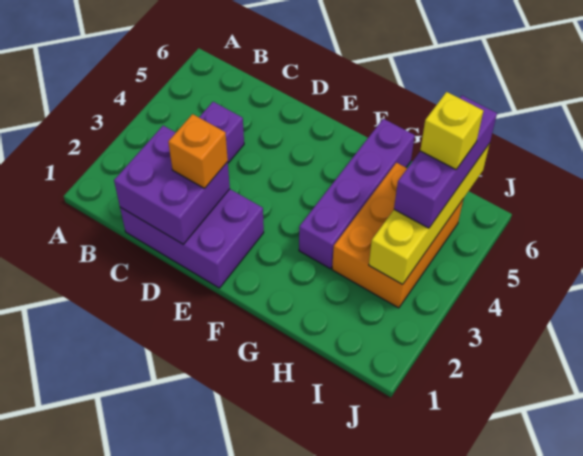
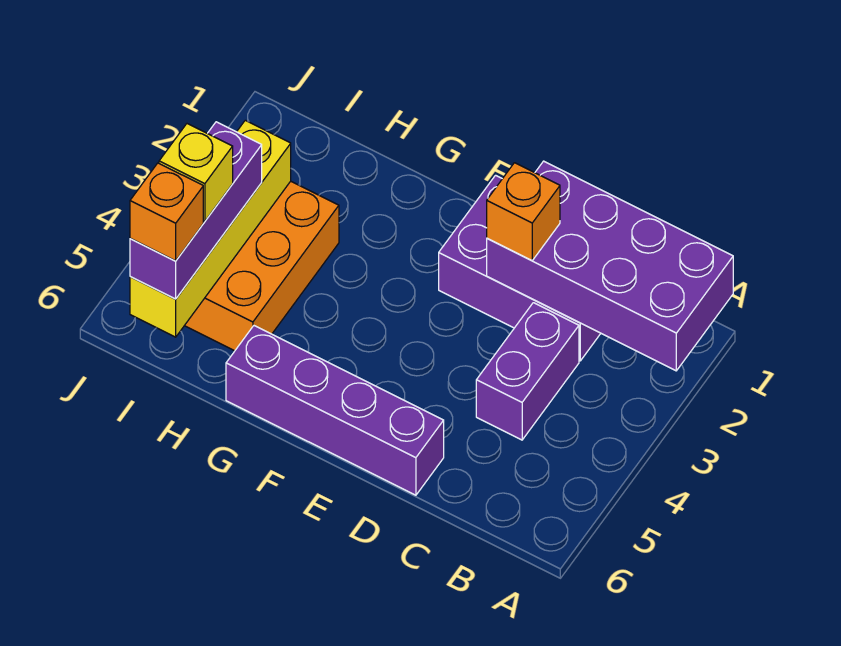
purple brick C1:D2 level 2 -> purple brick A1:D2 level 2
purple brick G3:G6 level 1 -> purple brick D6:G6 level 1
none -> orange brick I6 level 4

